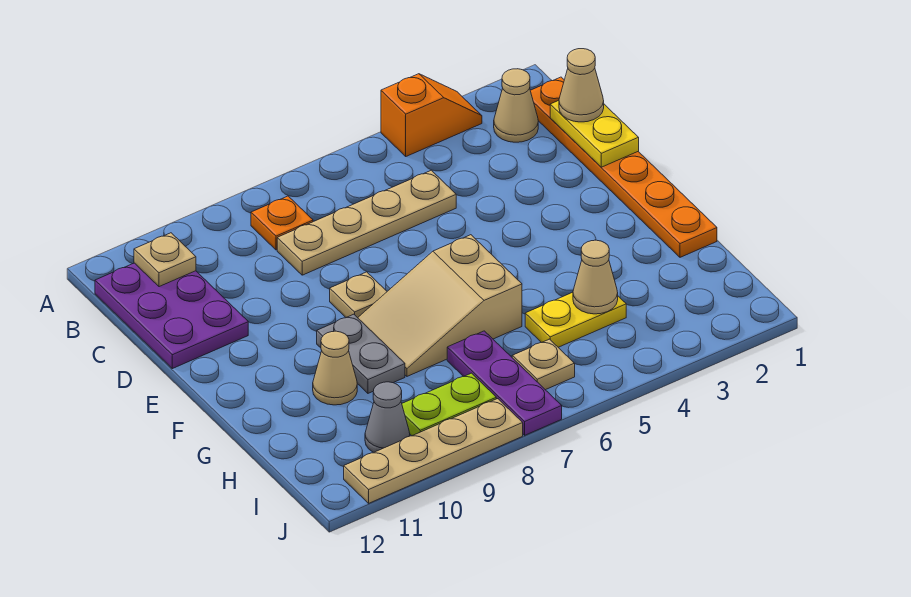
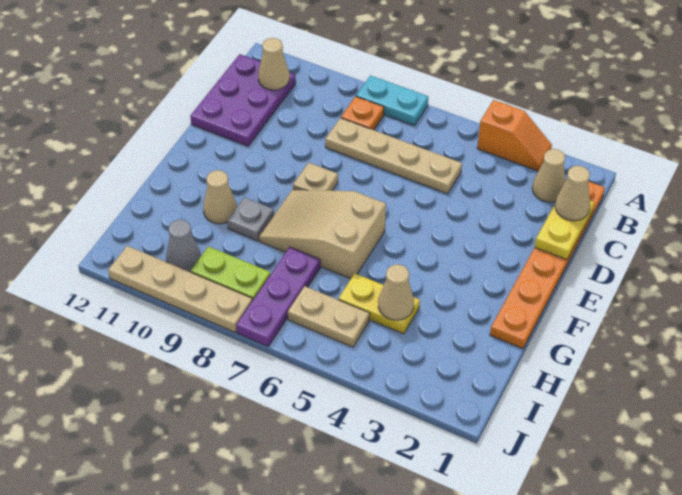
none -> cyan plate A7:A8 level 1
tan plate B11 level 2 -> tan cone B11 level 2
grey plate F9:G9 level 1 -> grey plate G9 level 1
tan plate I6 level 1 -> tan plate I5:I6 level 1

